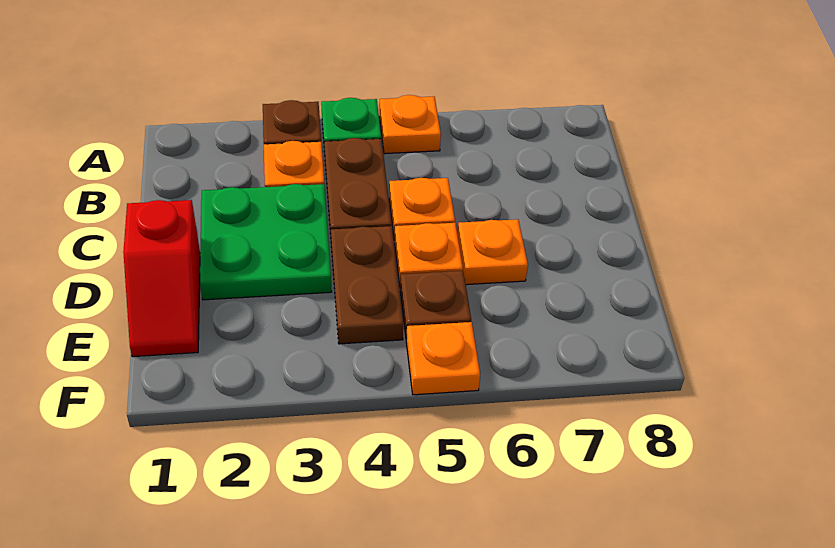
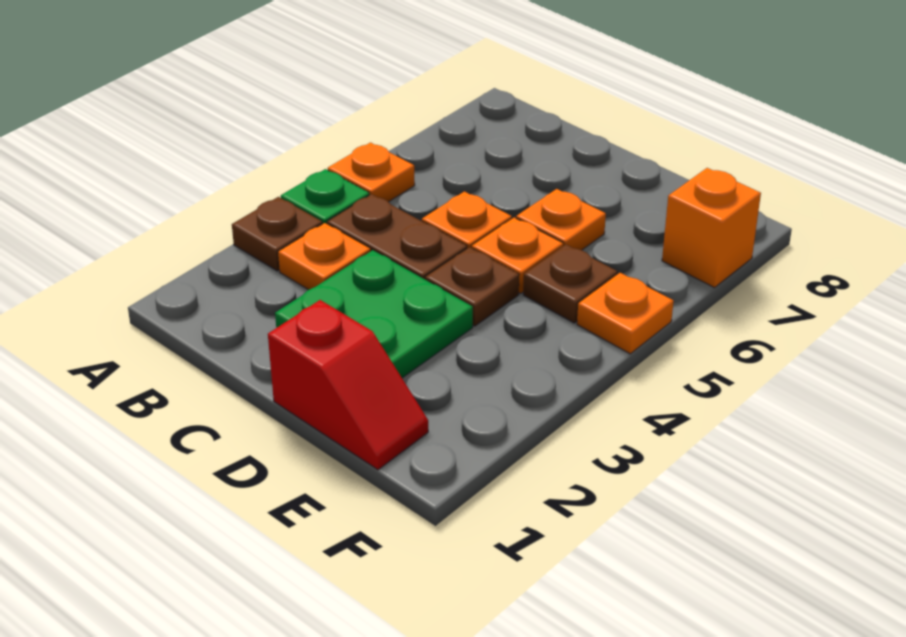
brown plate D4:E4 level 1 -> brown plate D4 level 1
none -> orange brick F7 level 1

